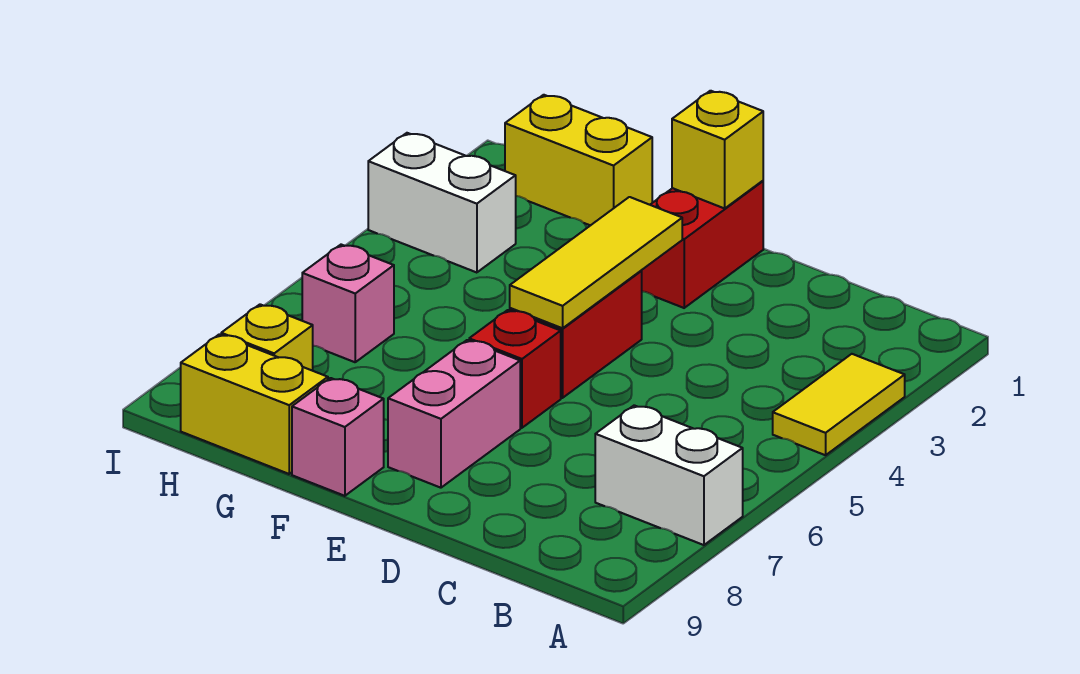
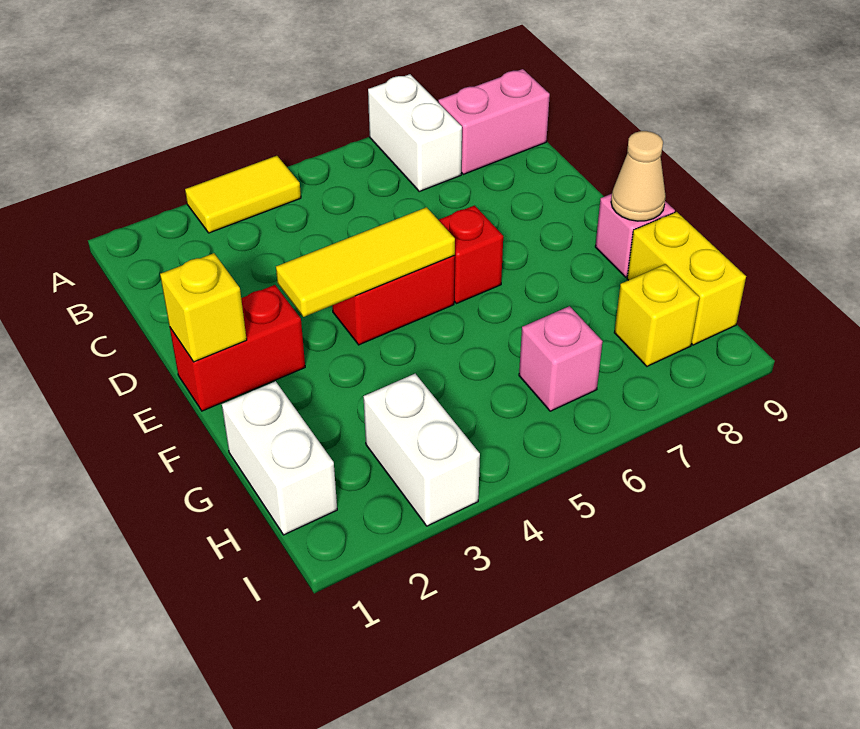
pink brick E7:E8 level 1 -> pink brick B8:B9 level 1
none -> tan cone F9 level 2
yellow brick G1:H1 level 1 -> white brick G1:H1 level 1

